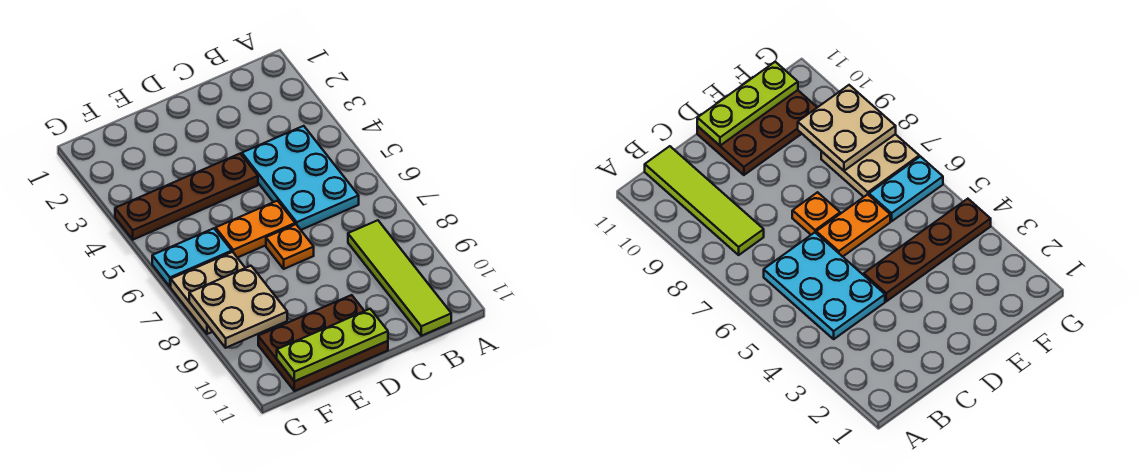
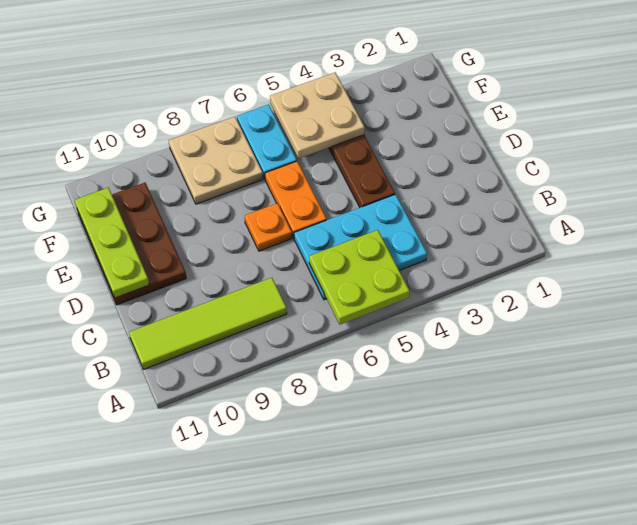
none -> lime plate A5:B6 level 2
tan plate F8:G9 level 2 -> tan plate F4:G5 level 2

